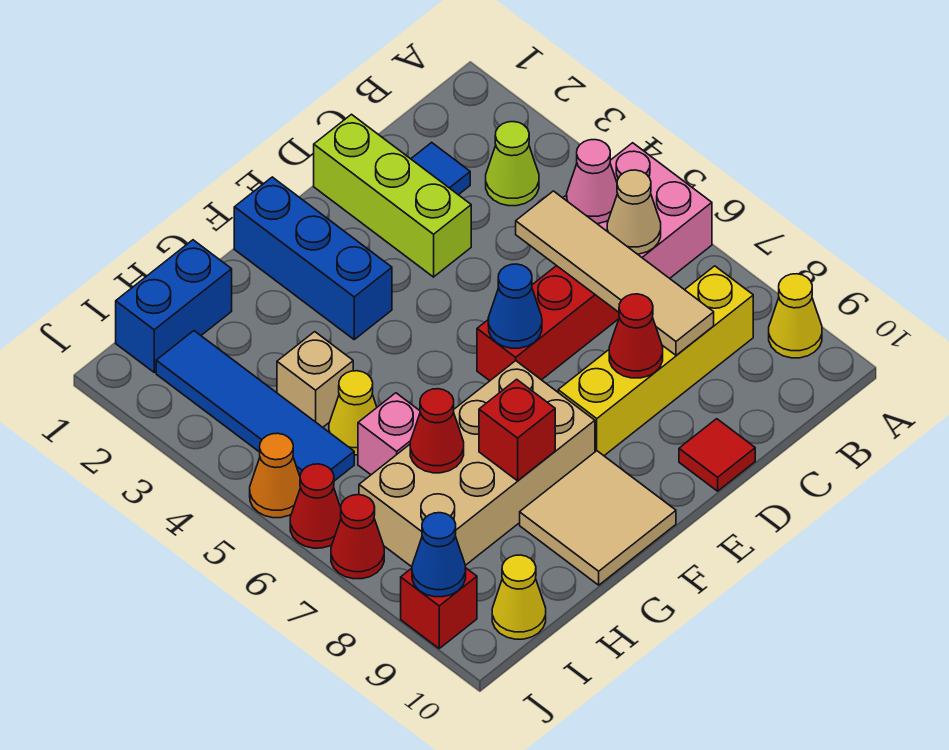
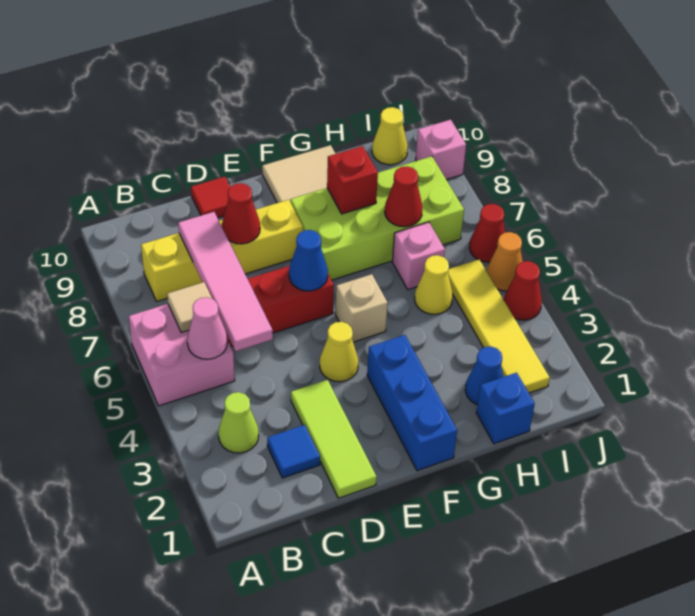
yellow cone A9 level 1 -> yellow cone E4 level 1
tan cone B6 level 2 -> tan tile B6 level 2
tan tile C5:C8 level 2 -> pink tile C5:C8 level 2
lime brick D1:D3 level 1 -> lime tile D1:D3 level 1
tan brick F7:I8 level 1 -> lime brick F7:I8 level 1
blue brick H1:I1 level 1 -> blue brick H1 level 1
tan brick H4 level 1 -> tan brick F5 level 1
blue tile I2:I5 level 1 -> yellow tile I2:I5 level 1
red cone J7 level 1 -> red cone J4 level 1
red brick J9 level 1 -> pink brick J9 level 1
blue cone J9 level 2 -> blue cone H2 level 1

